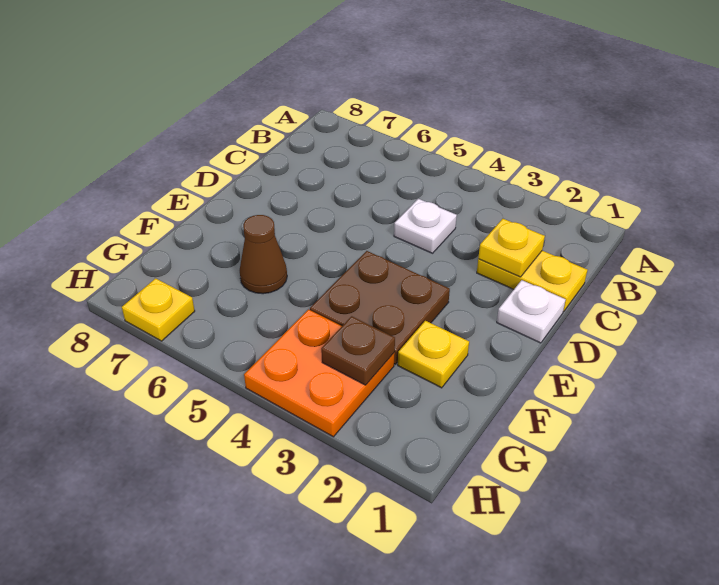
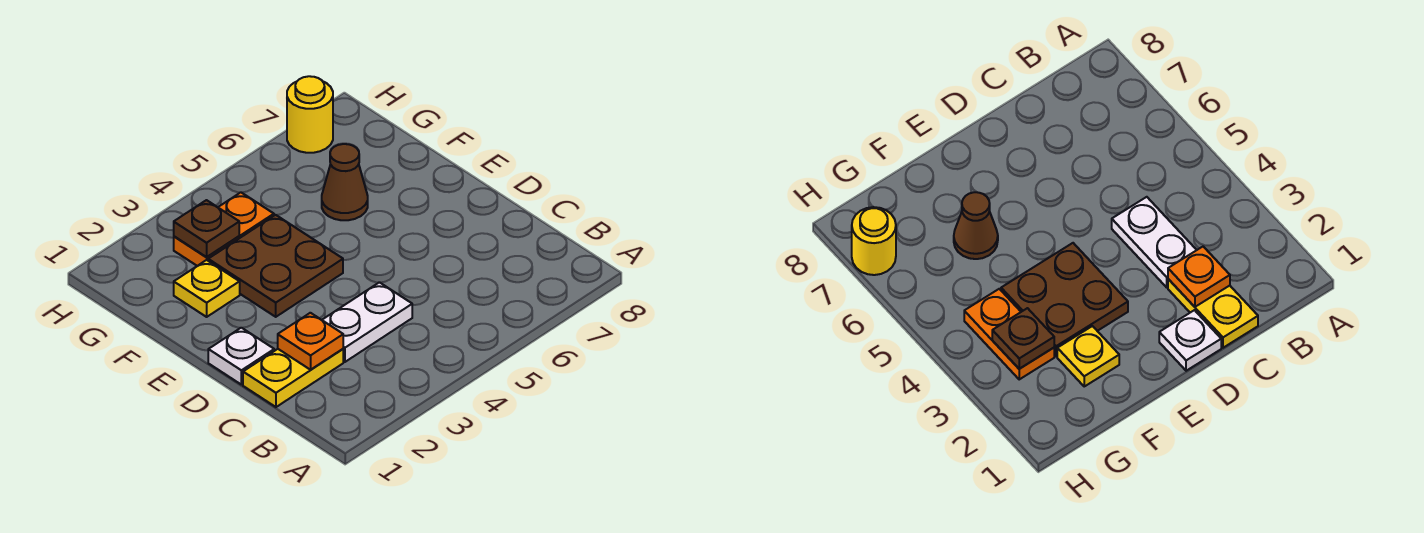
yellow plate C2 level 2 -> orange plate C2 level 2
white plate C4 level 1 -> white plate C3:C4 level 1
orange plate G3:H4 level 1 -> orange plate G3:G4 level 1
yellow plate H7 level 1 -> yellow round brick H7 level 1

